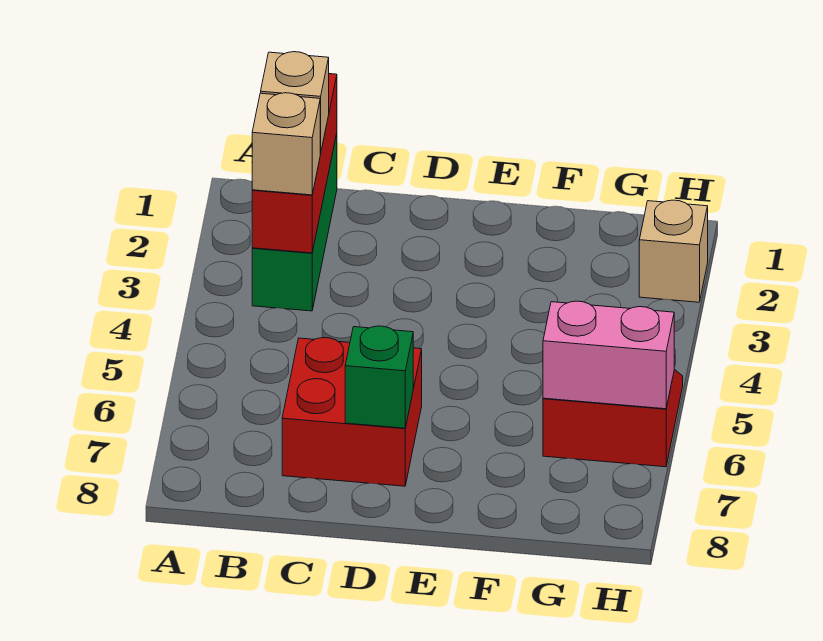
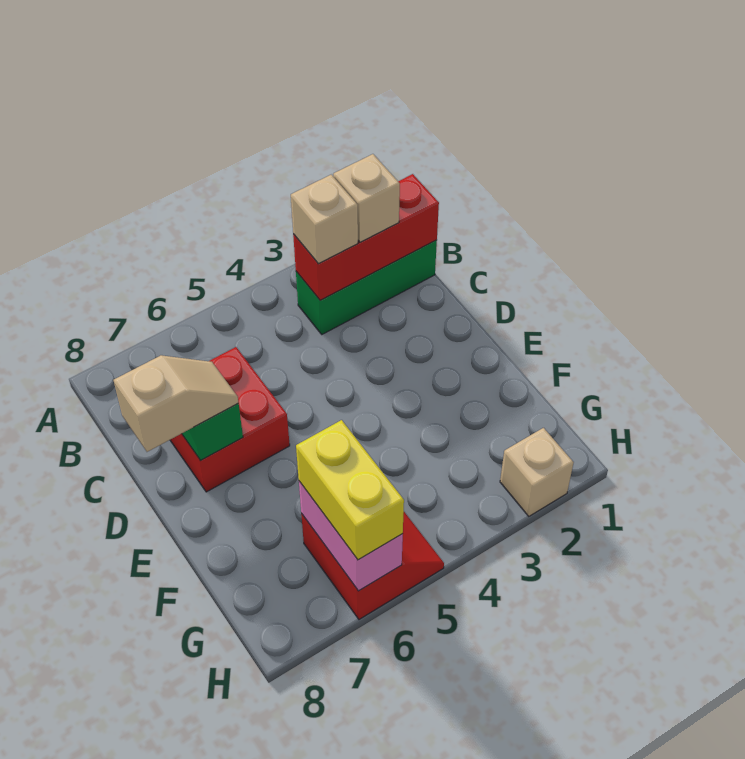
none -> tan slope D7:D8 level 3 top 8
none -> yellow brick G6:H6 level 3

